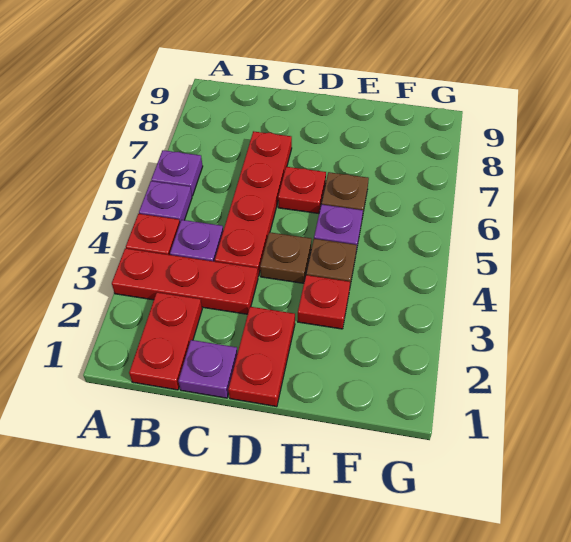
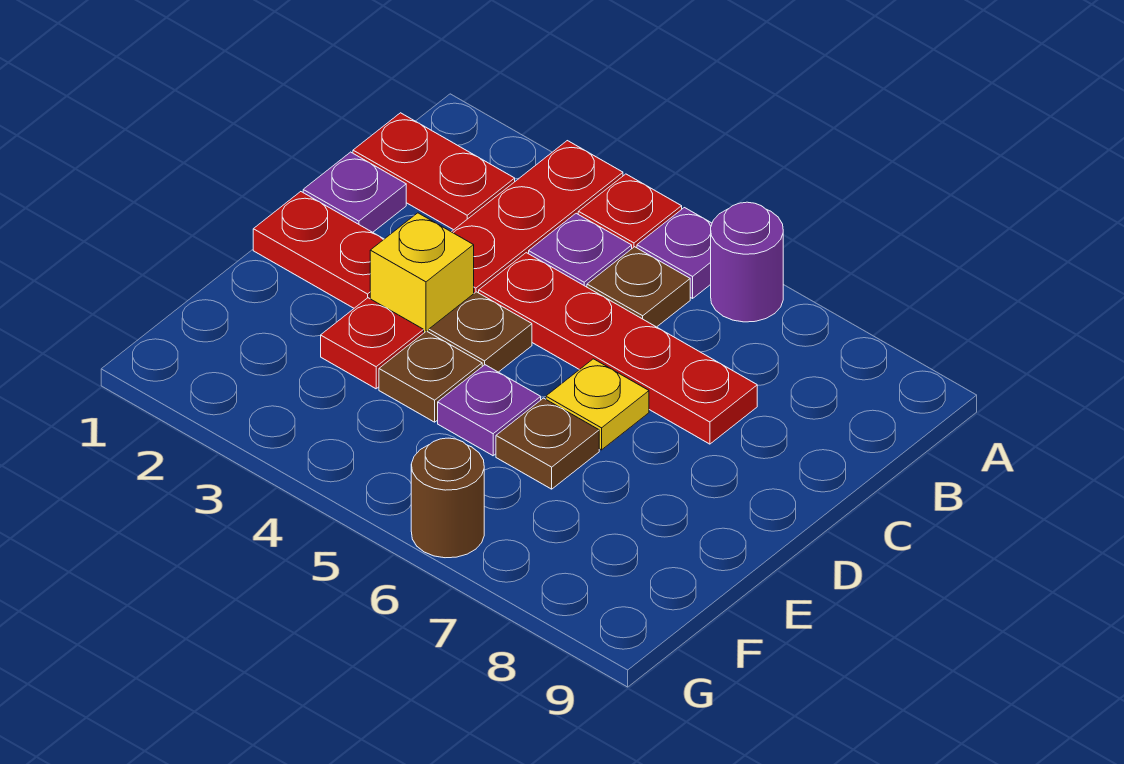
purple plate A6 level 1 -> purple round brick A6 level 1
none -> brown plate B5 level 1
none -> yellow brick D3 level 1
red plate D6 level 1 -> yellow plate D6 level 1
none -> brown round brick G6 level 1

